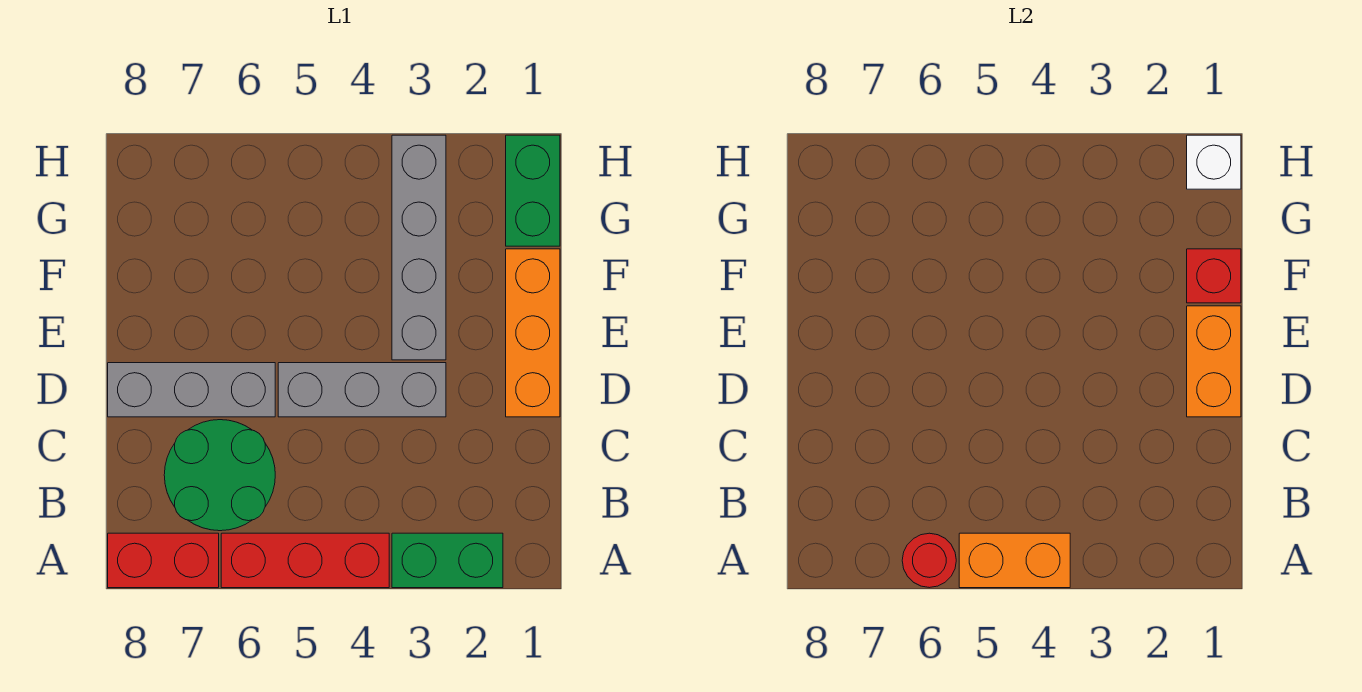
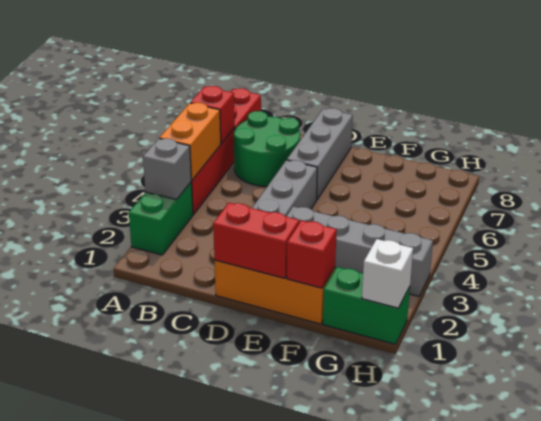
none -> grey brick A3 level 2
red round brick A6 level 2 -> red brick A6 level 2
orange brick D1:E1 level 2 -> red brick D1:E1 level 2

